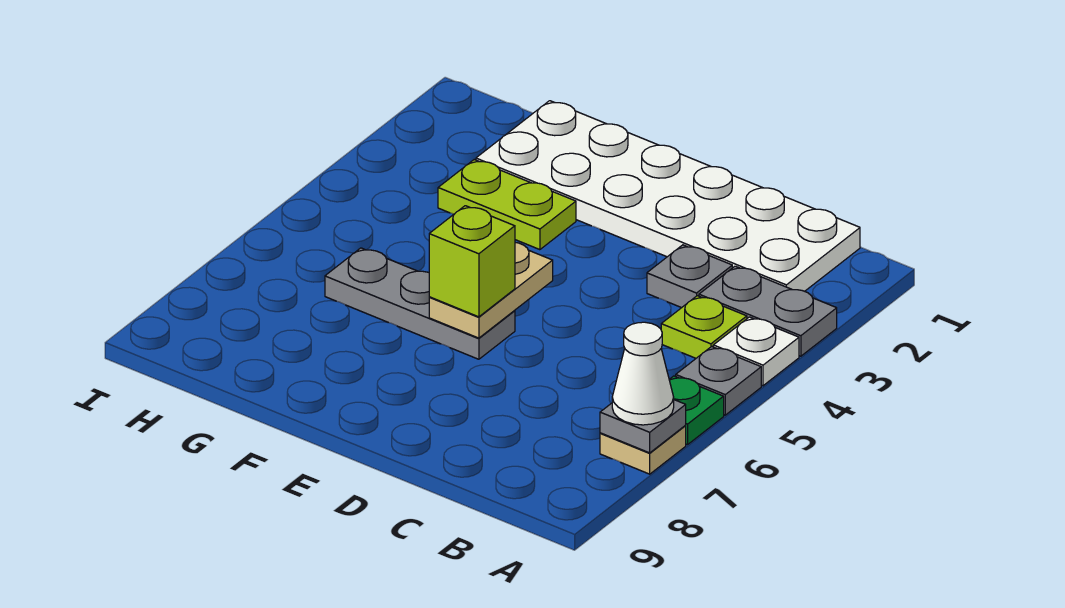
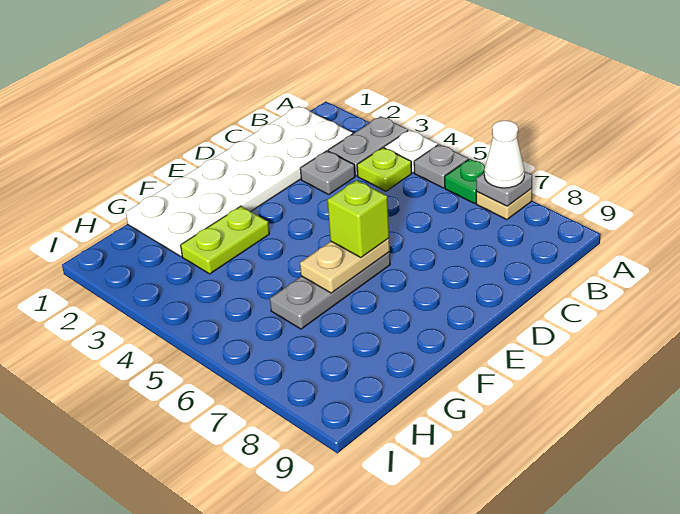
tan plate E5:E6 level 2 -> tan plate E6:F6 level 2

